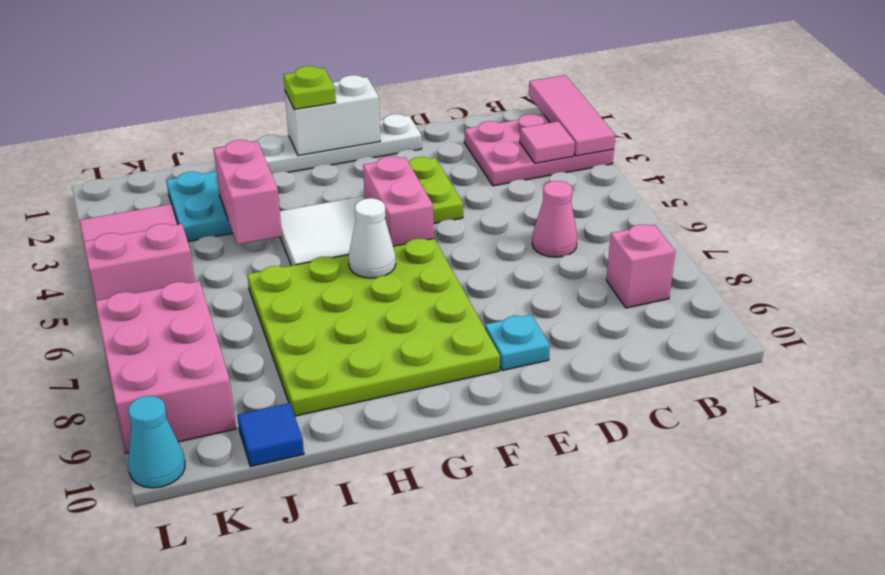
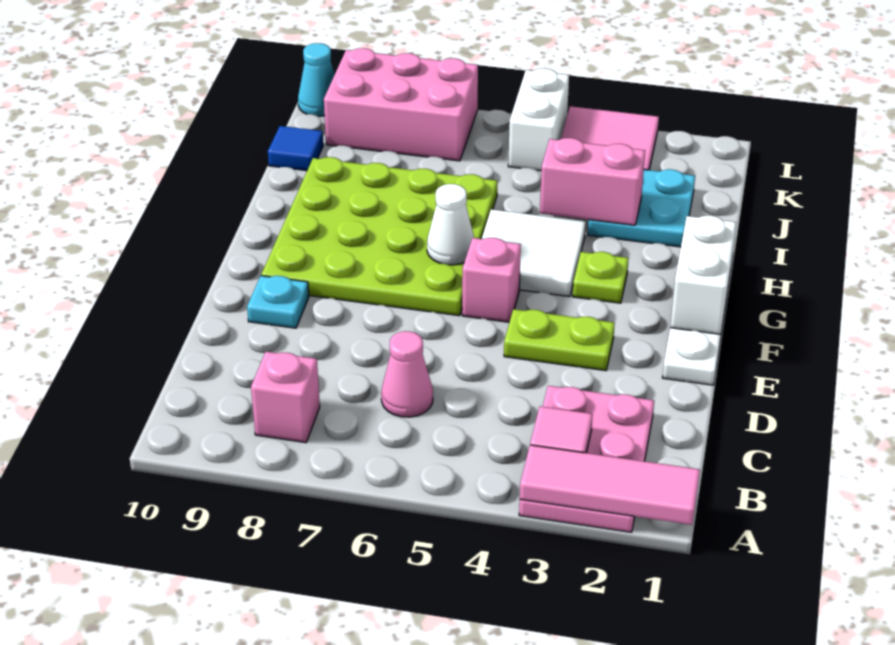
pink brick F4:F5 level 1 -> pink brick F5 level 1
lime plate G1 level 3 -> lime plate G3 level 1
pink brick K5:L5 level 1 -> white brick K5:L5 level 1

